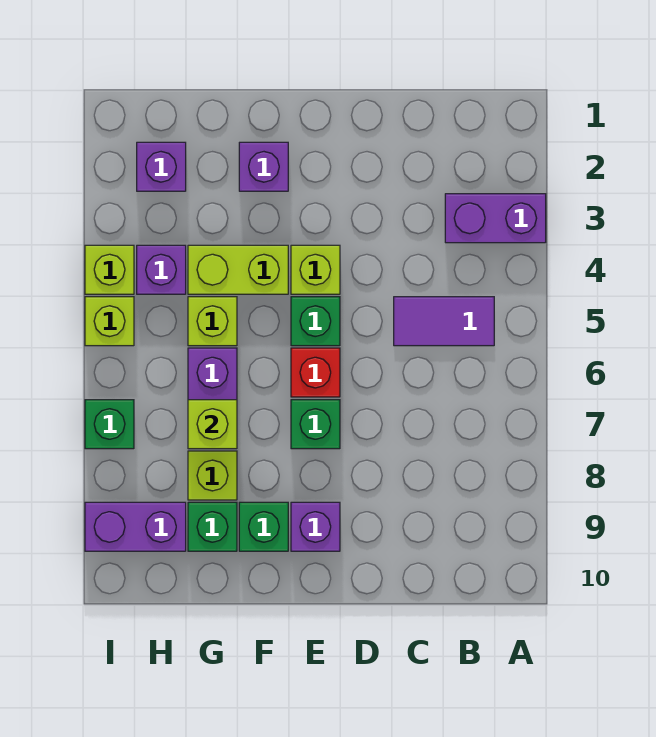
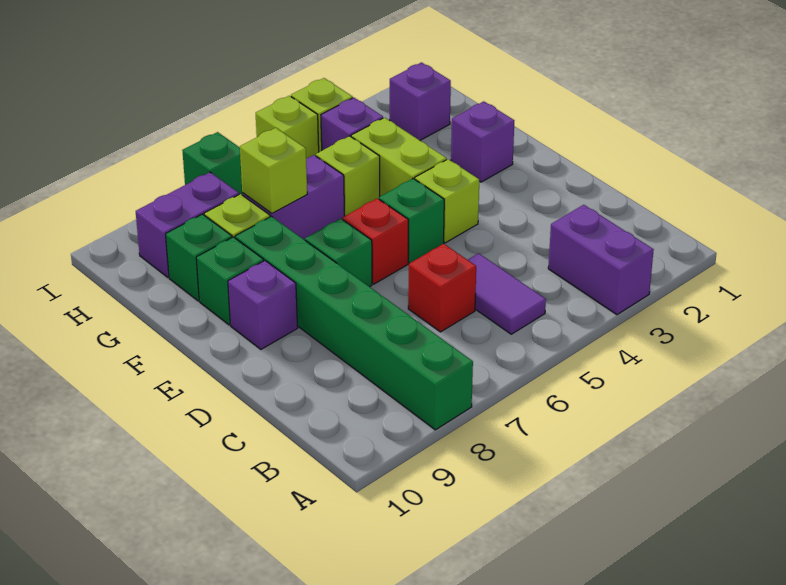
none -> green brick A8:F8 level 1
none -> red brick C6 level 1
purple brick H9:I9 level 1 -> purple brick H8:H9 level 1

